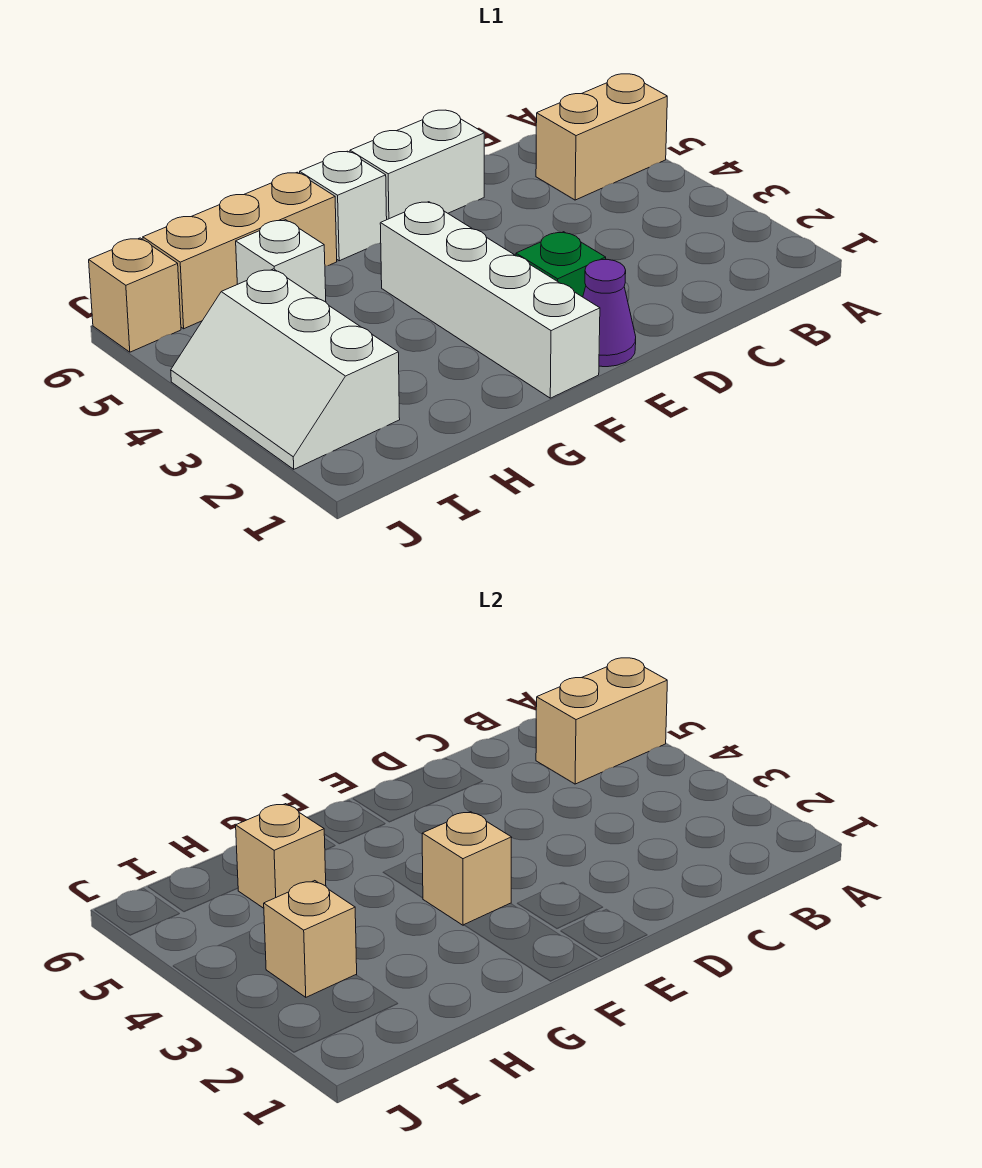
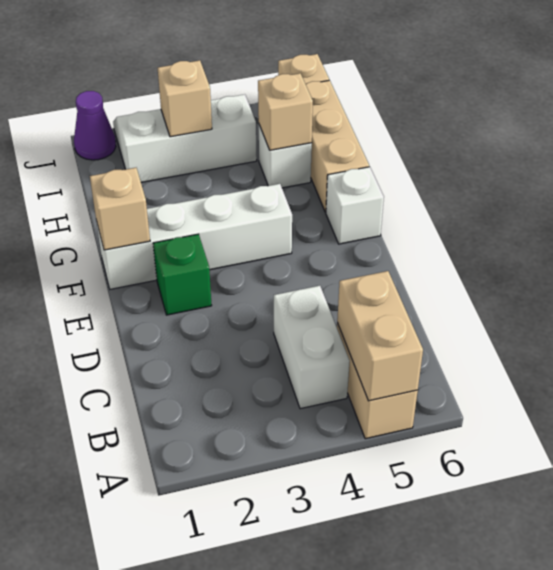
white brick D6:E6 level 1 -> white brick B4:C4 level 1
purple cone E1 level 1 -> purple cone J1 level 1
tan brick F3 level 2 -> tan brick F1 level 2

